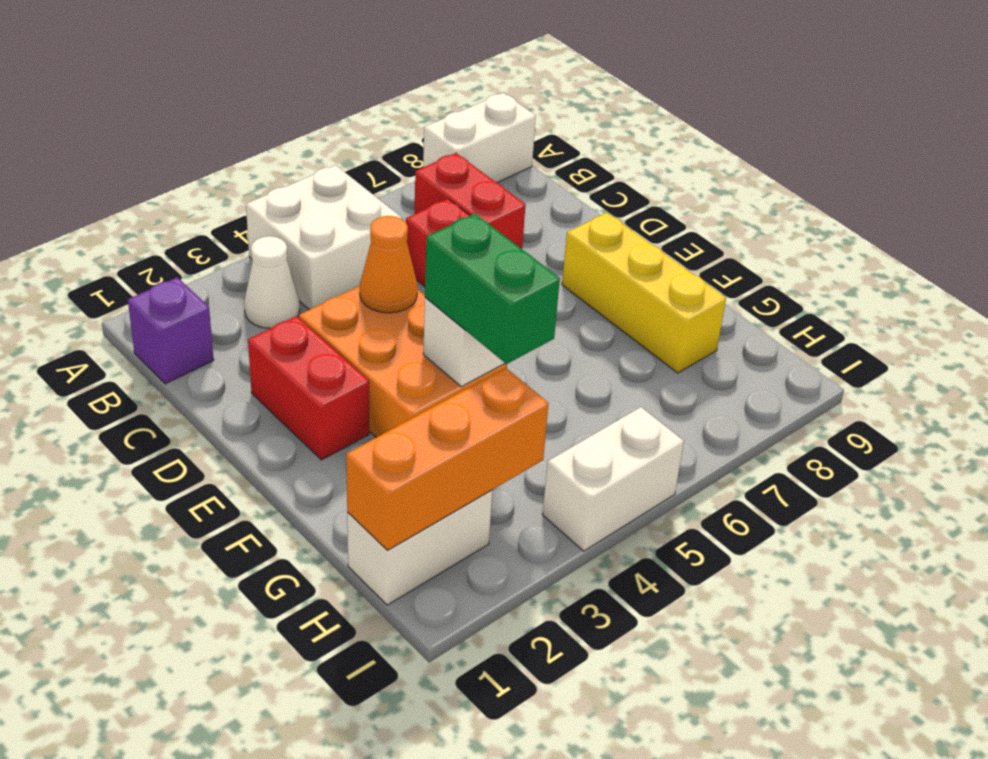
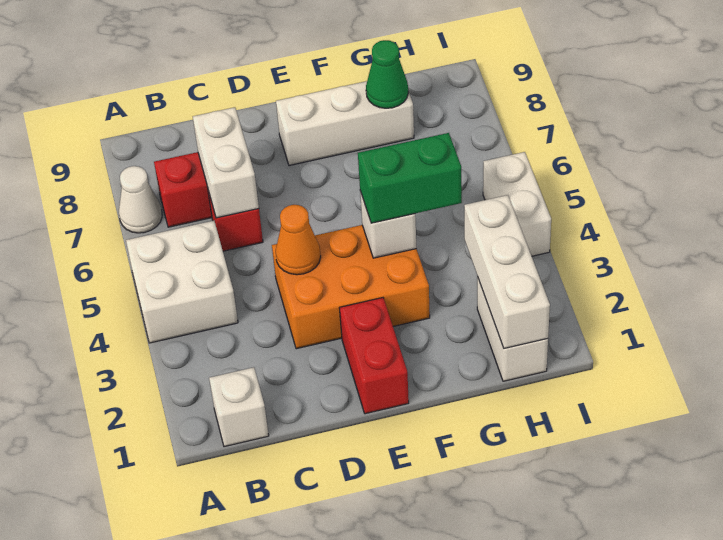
white brick A8:A9 level 1 -> white brick C6:C7 level 2
purple brick B1 level 1 -> white brick B1 level 1
white cone B3 level 1 -> white cone A7 level 1
red brick D2:E2 level 1 -> red brick E1:E2 level 1
yellow brick E8:G8 level 1 -> white brick E8:G8 level 1
none -> green cone G8 level 2
orange brick H1:H3 level 2 -> white brick H1:H3 level 2

